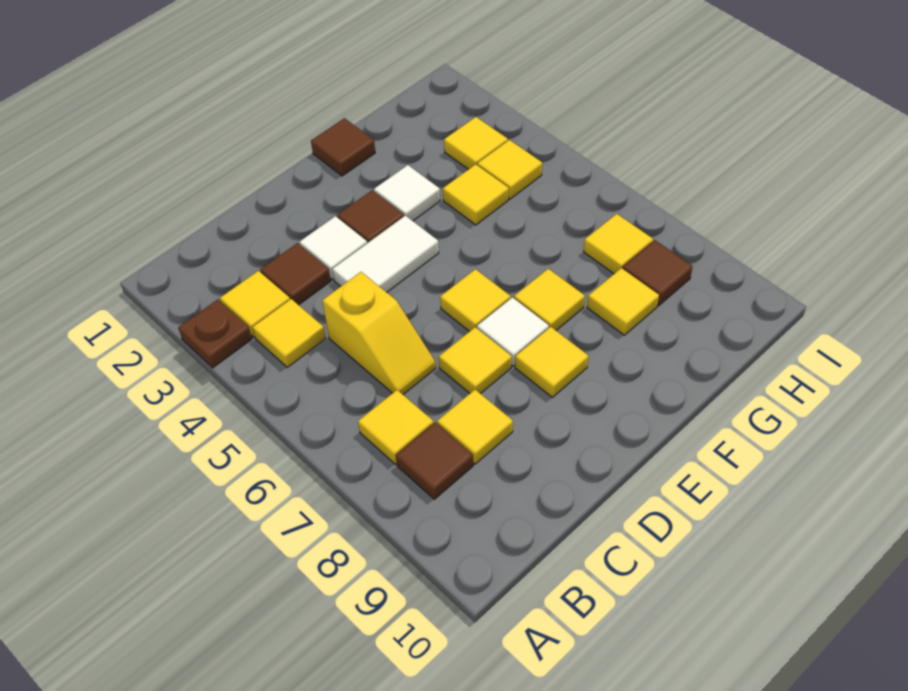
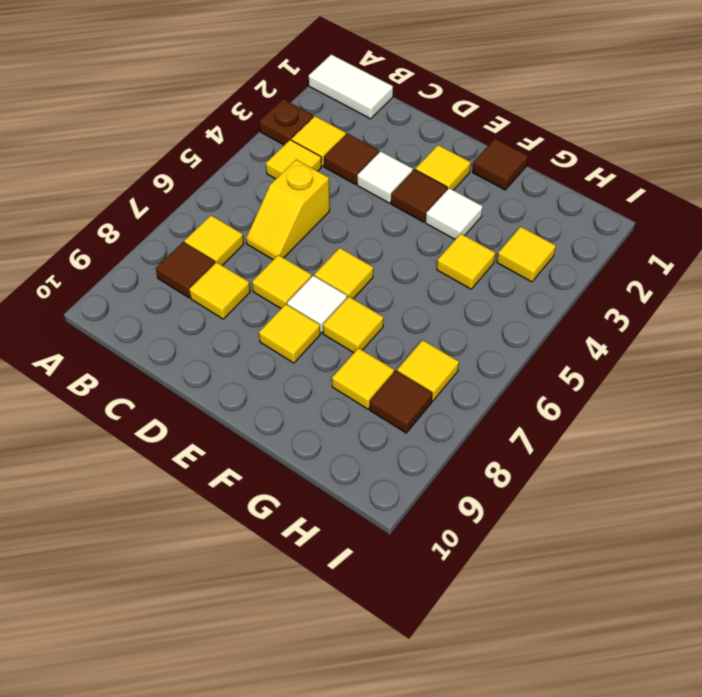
white tile D4:E4 level 1 -> white tile A1:B1 level 1
yellow tile H4 level 1 -> yellow tile E2 level 1

